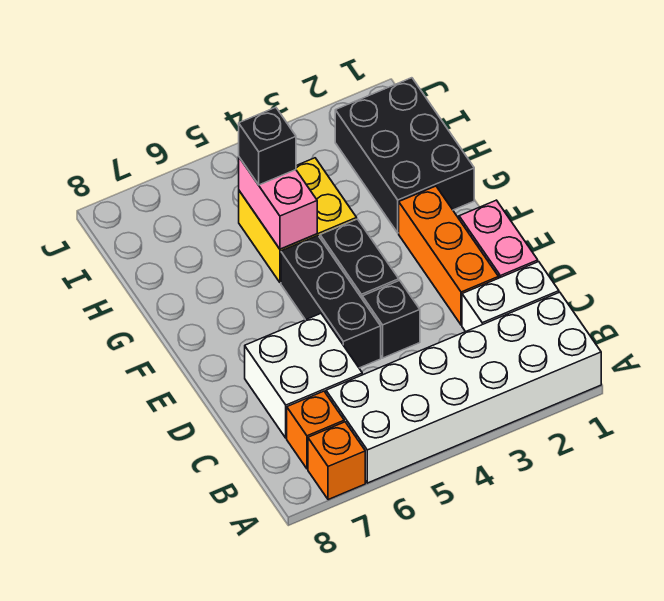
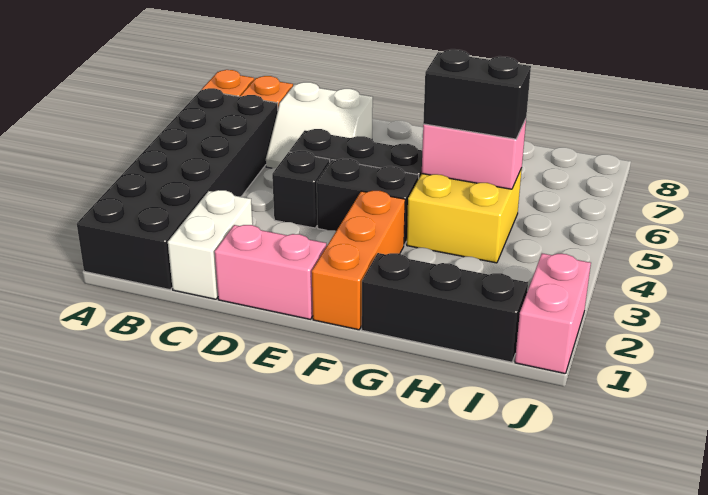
white brick A1:B6 level 1 -> black brick A1:B6 level 1
white brick C6:D7 level 1 -> white slope C6:D7 level 1 top 7
orange brick D2:F2 level 1 -> orange brick F1:F3 level 1
black brick G1:I2 level 1 -> black brick G1:I1 level 1
black brick H5 level 3 -> black brick G5:H5 level 3
none -> pink brick J1:J2 level 1

